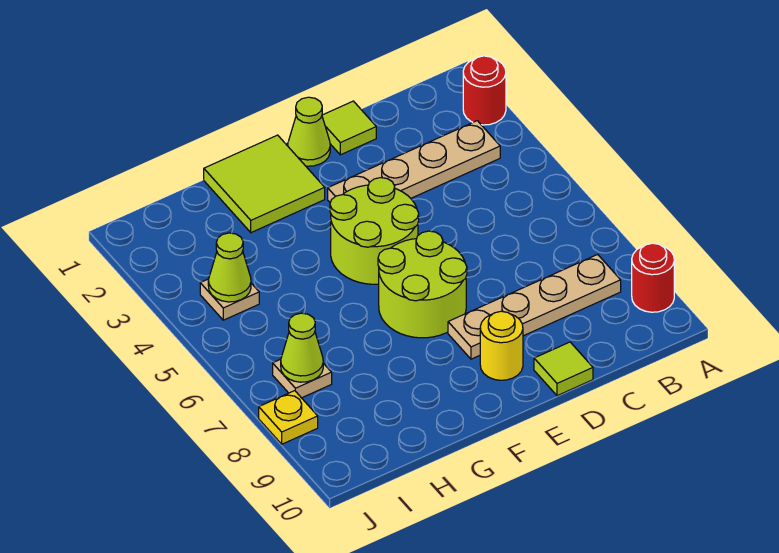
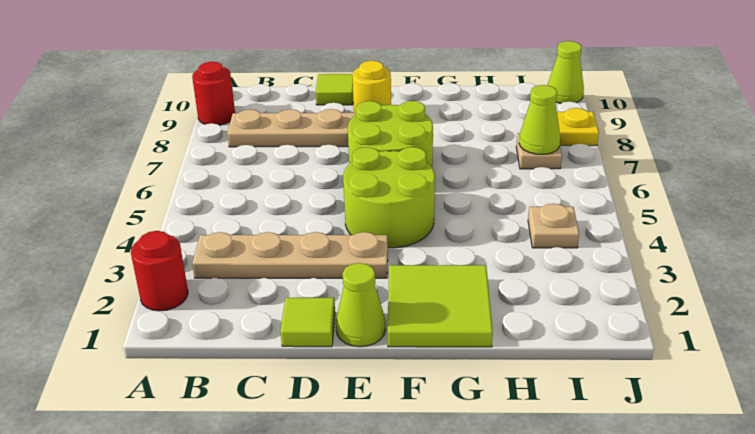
lime cone I4 level 2 -> lime cone J10 level 1

